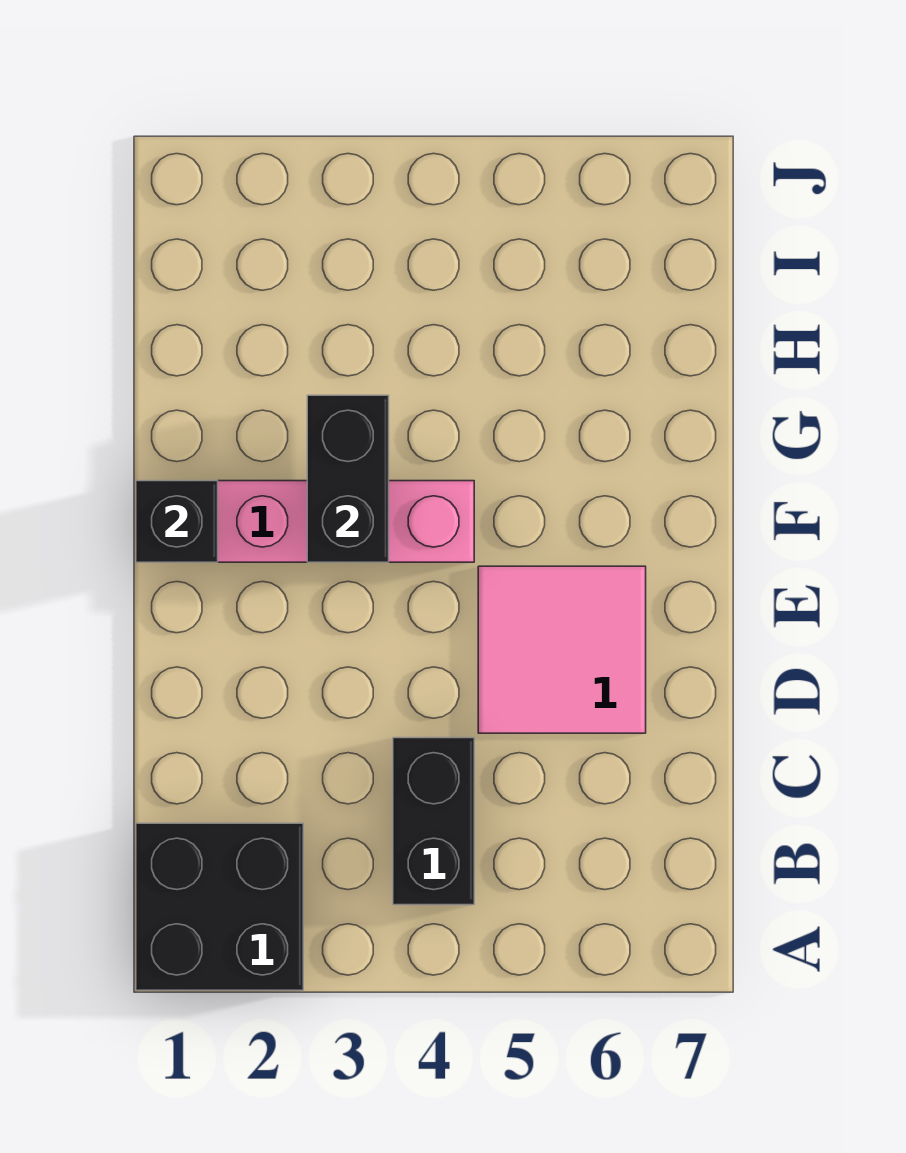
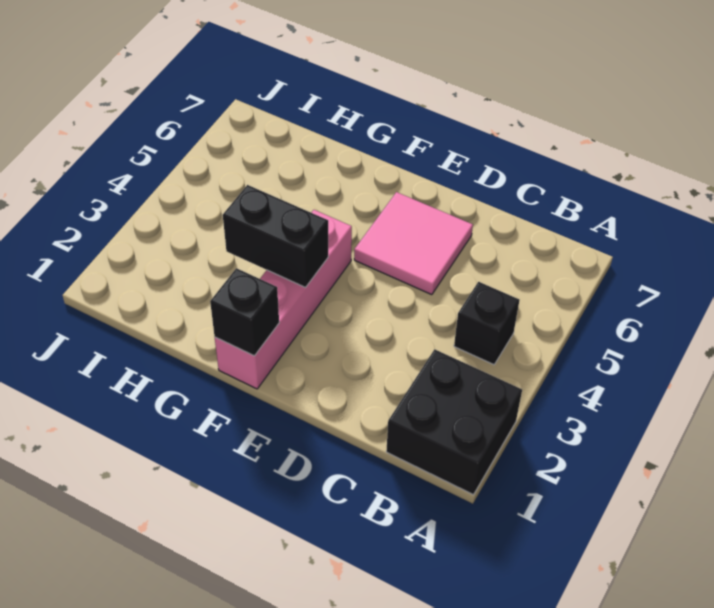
black brick B4:C4 level 1 -> black brick B4 level 1

